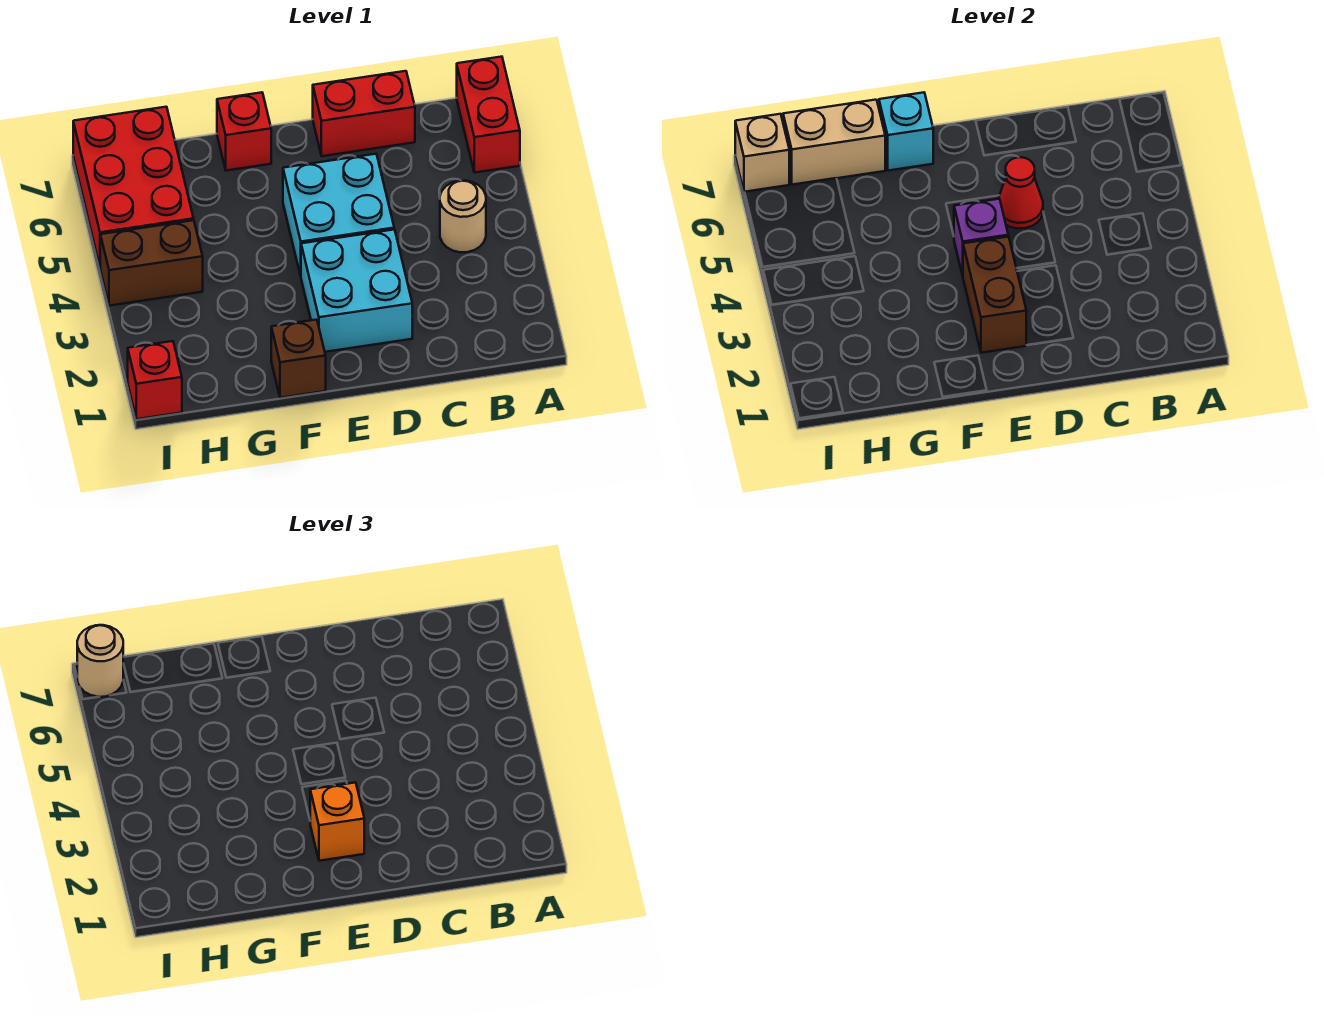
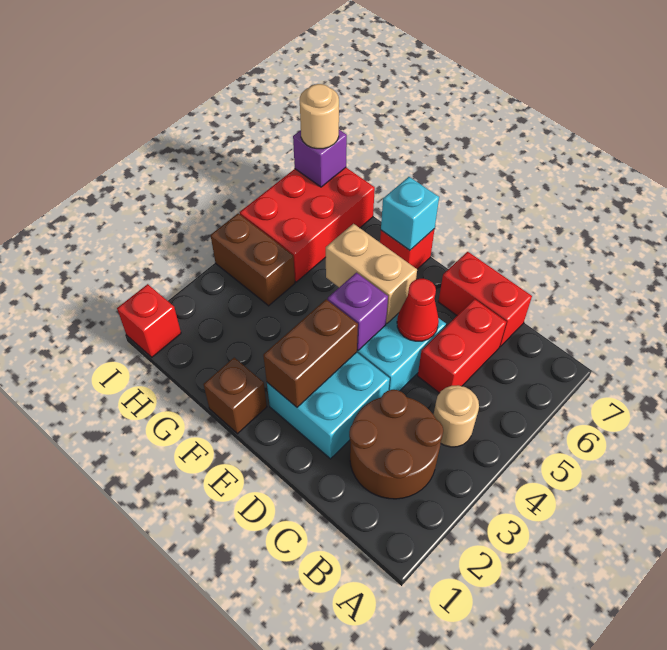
red brick A6:A7 level 1 -> red brick C5:C6 level 1
none -> brown round brick B2:C3 level 1
orange brick E2 level 3 -> none
tan brick G7:H7 level 2 -> tan brick E5:F5 level 2
tan brick I7 level 2 -> purple brick I7 level 2

